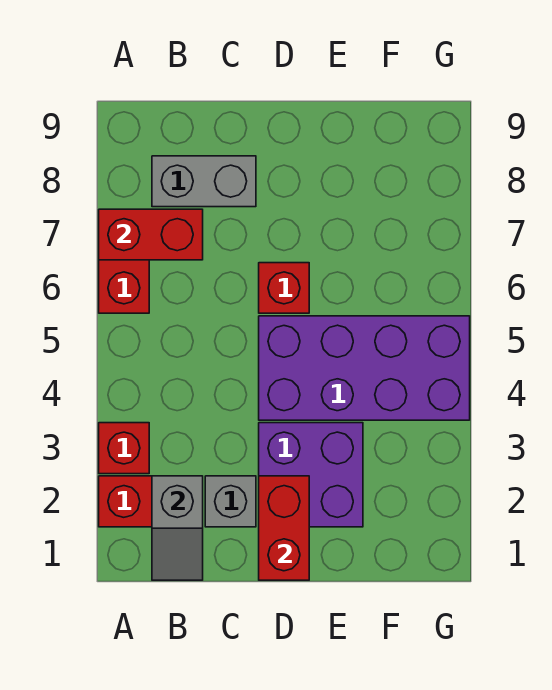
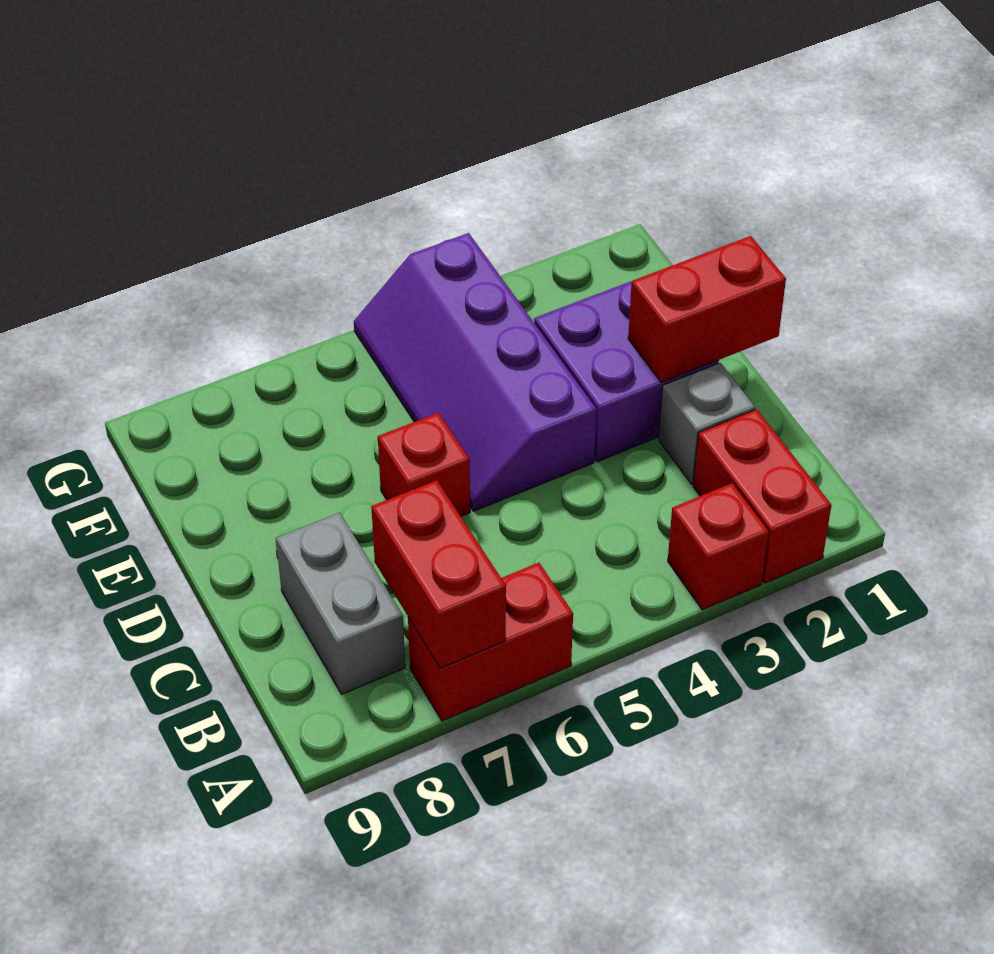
grey slope B1:B2 level 2 top 2 -> none
purple brick D4:G5 level 1 -> purple slope D4:G5 level 1 top 4

